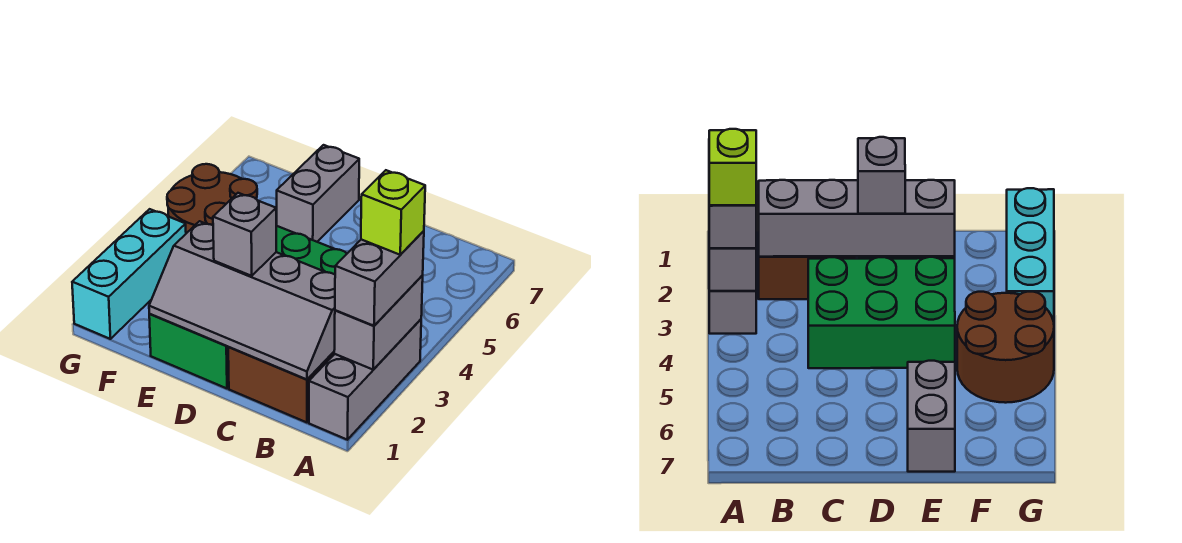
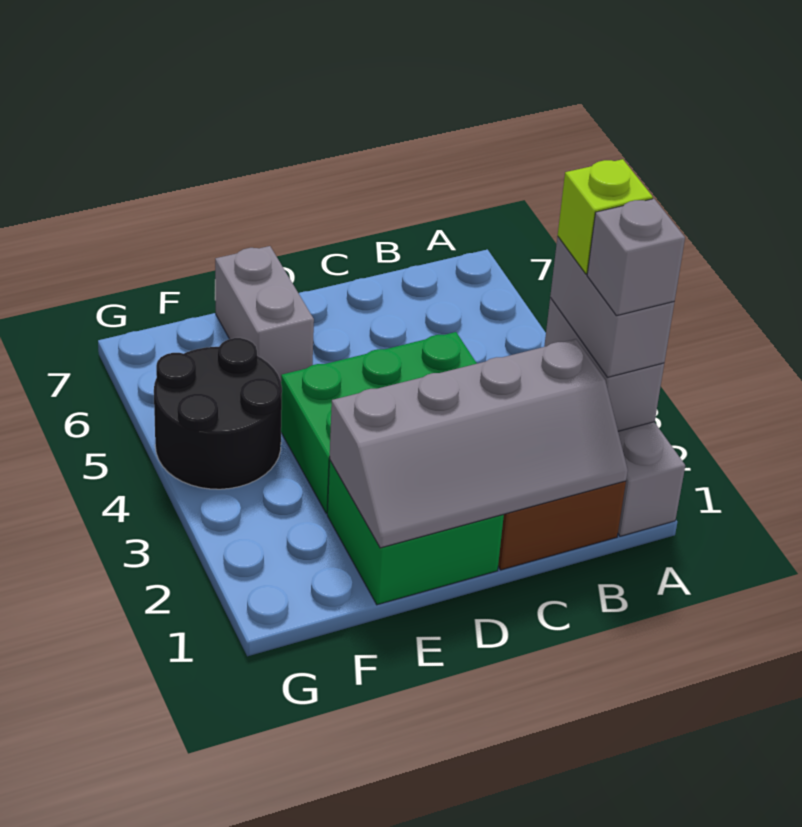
grey brick D2 level 3 -> grey brick A2 level 4
brown round brick F4:G5 level 1 -> black round brick F4:G5 level 1
cyan brick G1:G3 level 1 -> none

